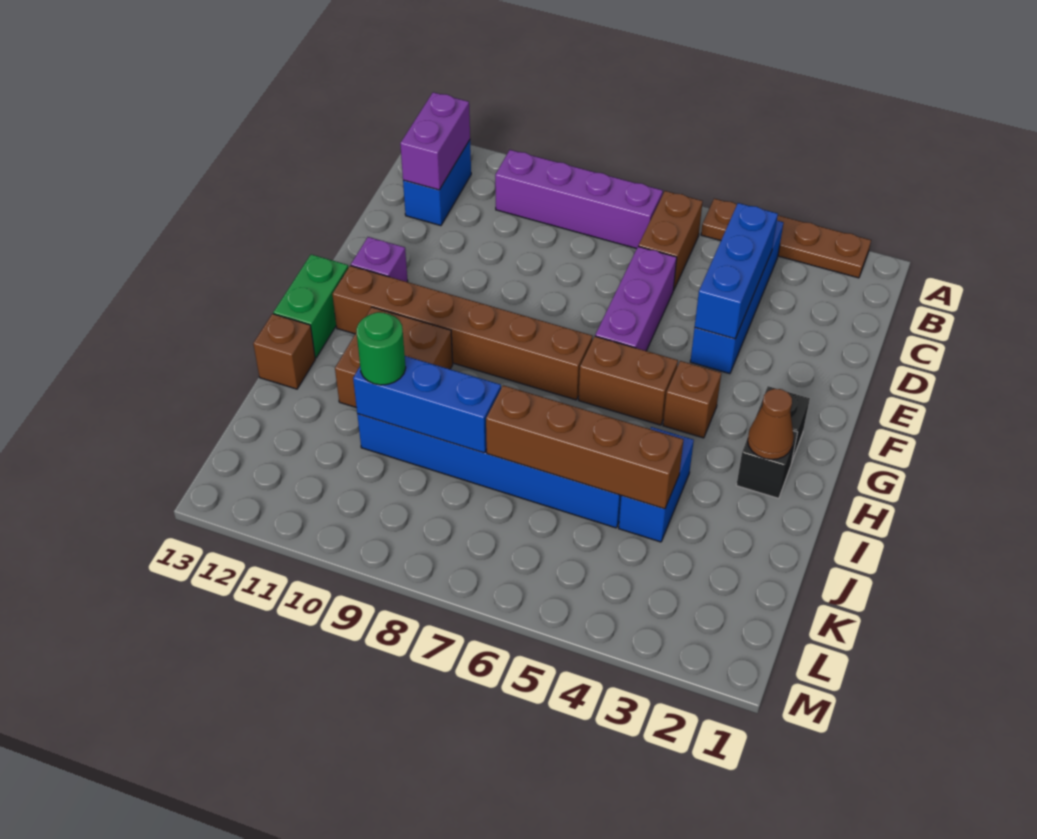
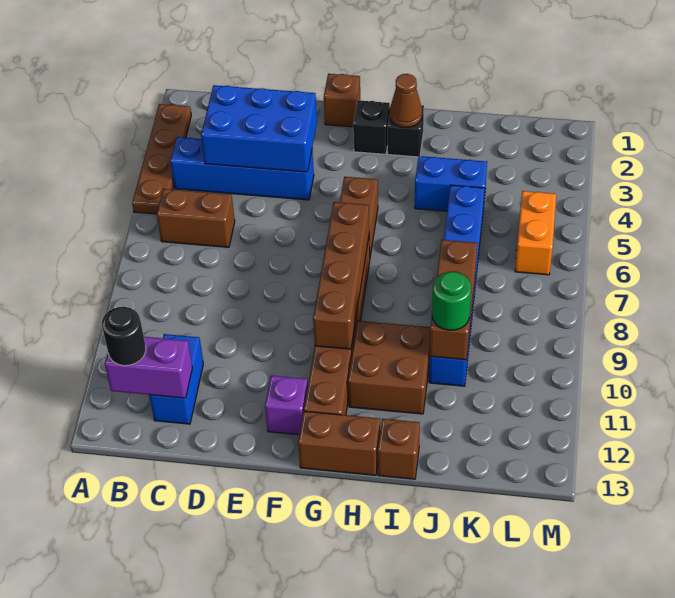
purple brick B7:B10 level 1 -> none
blue brick B12:C12 level 1 -> blue brick C11:C12 level 1
none -> black round brick B12 level 3
blue brick C4:E4 level 2 -> blue brick C3:E4 level 2
purple brick D6:F6 level 1 -> none
brown brick G4 level 1 -> brown brick F1 level 1
green brick G13:H13 level 1 -> brown brick G13:H13 level 1
brown brick J4:J7 level 2 -> brown brick G7:G10 level 2
blue brick J8:J10 level 2 -> brown brick J8:J10 level 2
none -> orange brick L5:L6 level 1

